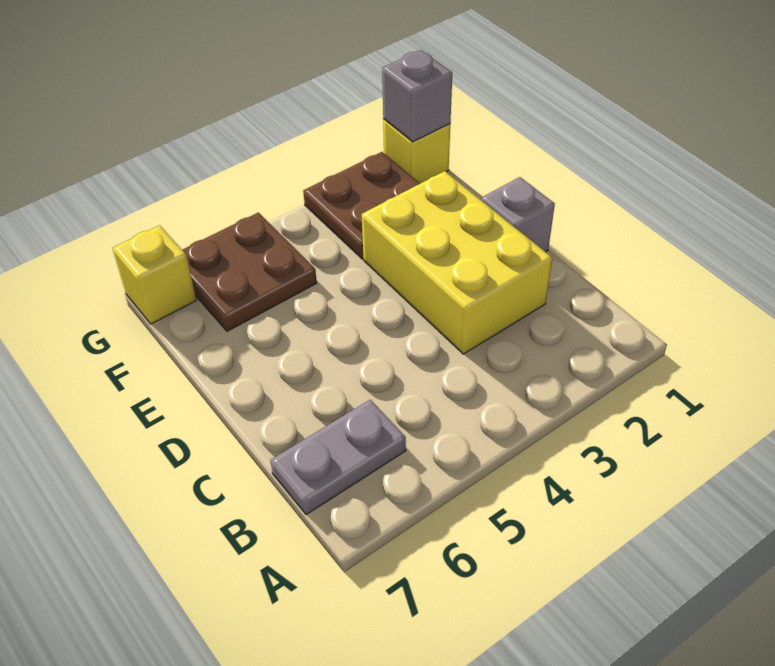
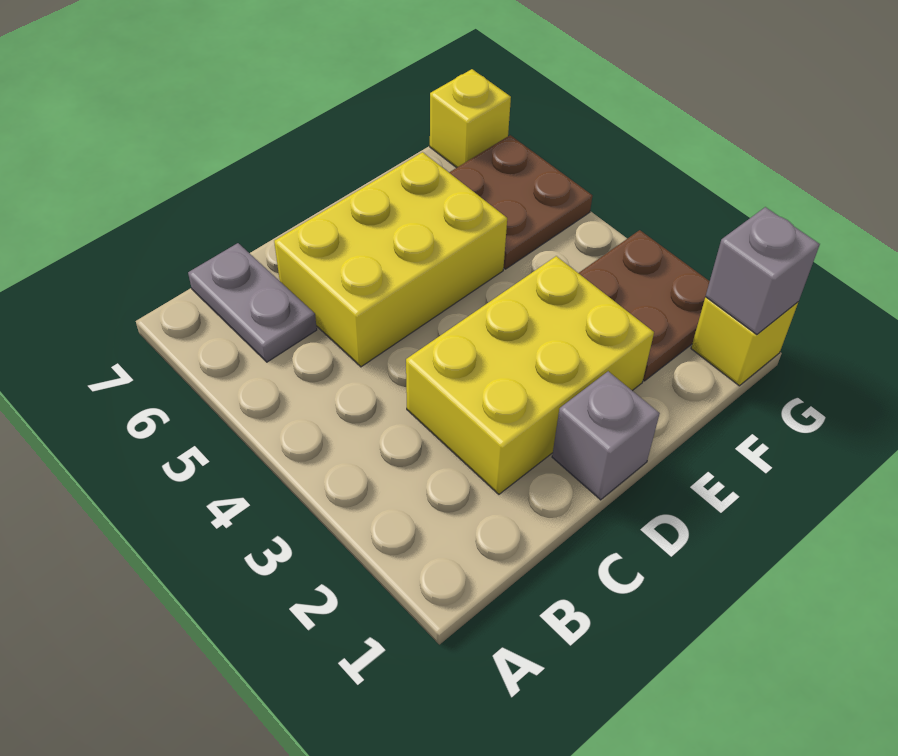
none -> yellow brick C5:E6 level 1

